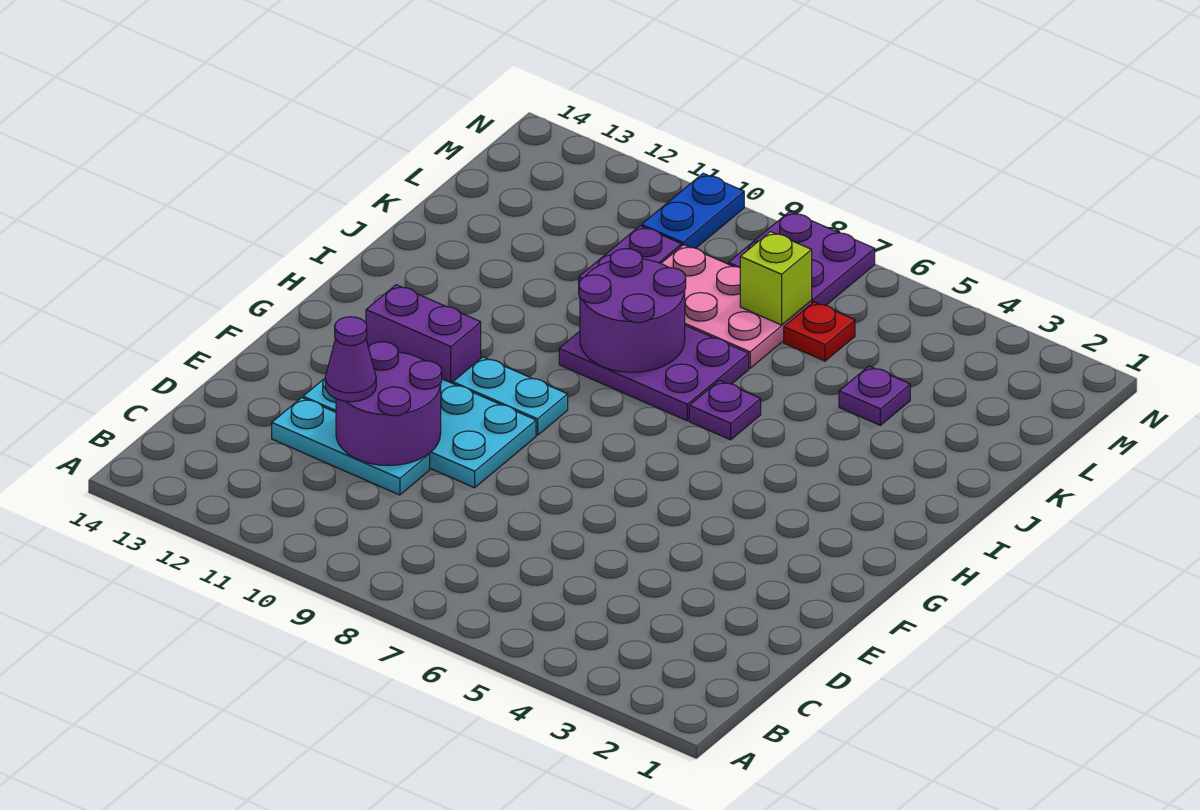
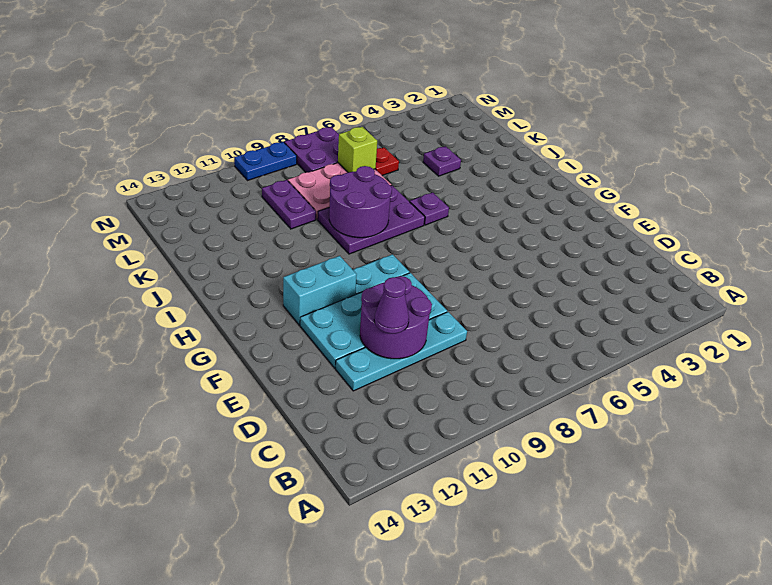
cyan plate D10:D12 level 1 -> cyan plate D9:D12 level 1
purple brick G11:G12 level 1 -> cyan brick G11:G12 level 1
blue plate M10:N10 level 1 -> blue plate N9:N10 level 1

